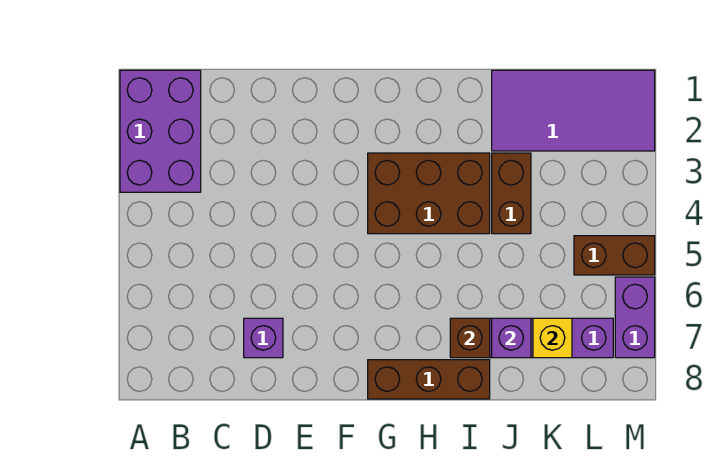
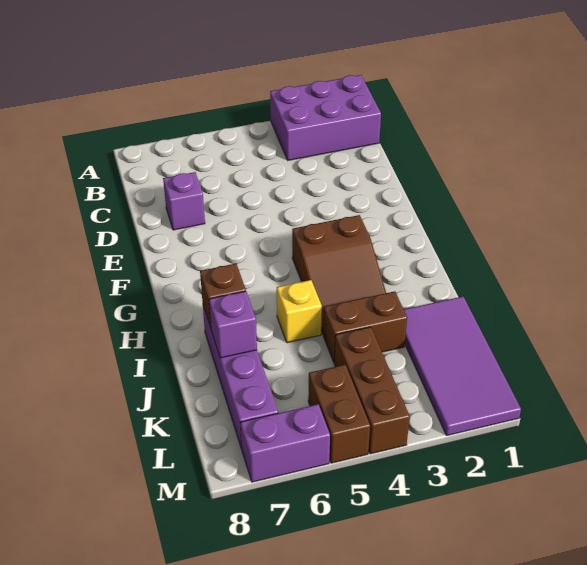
brown brick G3:I4 level 1 -> brown slope G3:I4 level 1 top G
brown brick G8:I8 level 1 -> brown brick K4:M4 level 1
yellow brick K7 level 2 -> yellow brick I5 level 1

